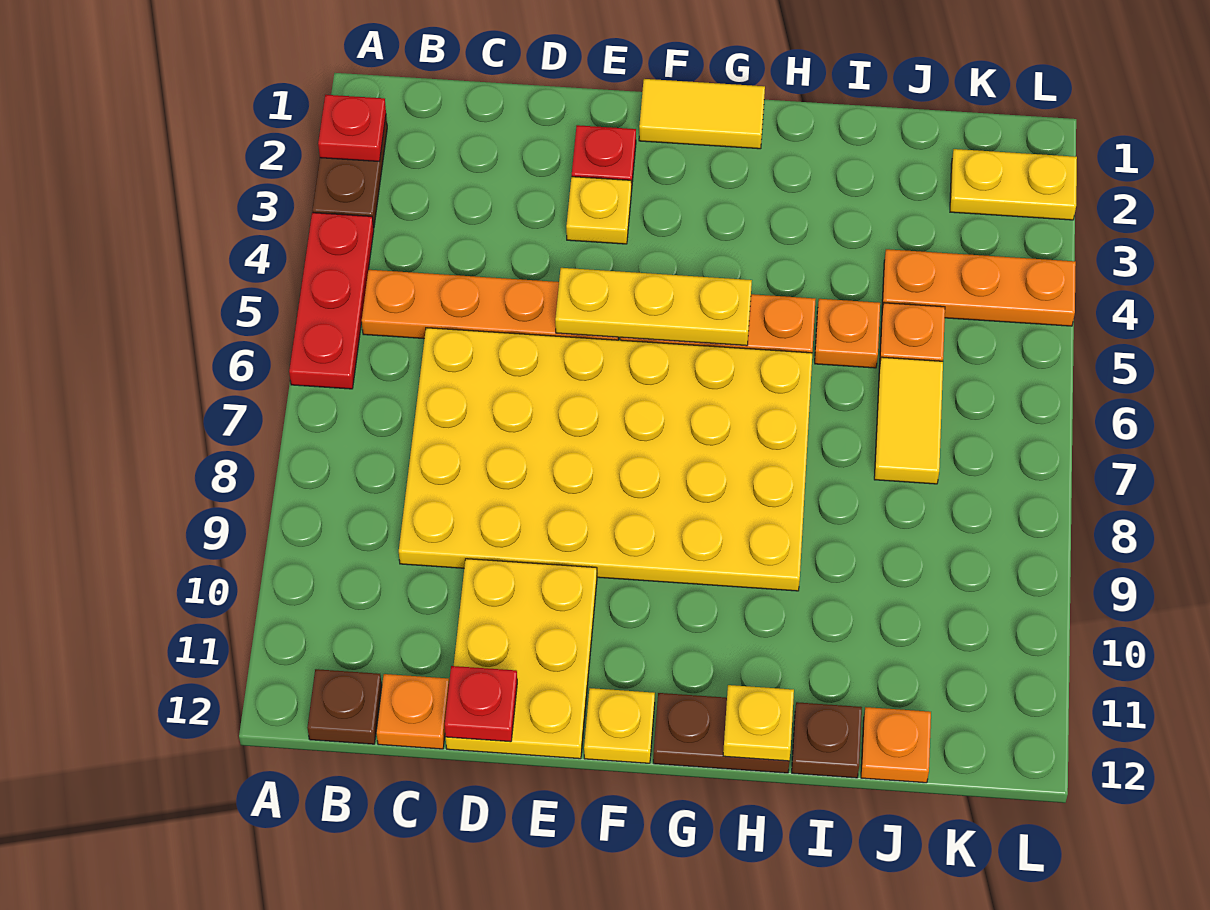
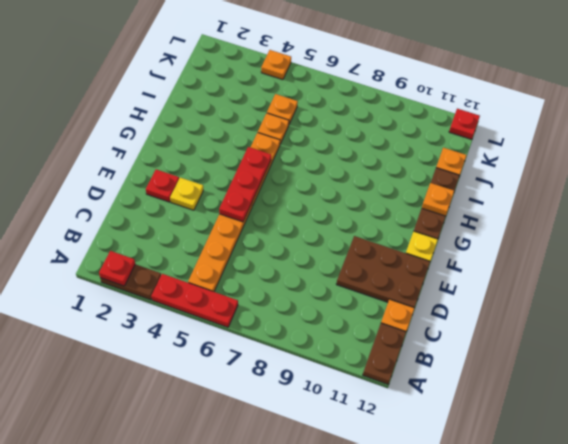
brown plate B12 level 1 -> brown plate A12:B12 level 1
yellow plate C6:H9 level 1 -> none
yellow plate D10:E12 level 1 -> brown plate D10:E12 level 1
red plate D12 level 2 -> red plate L12 level 1
yellow plate E5:G5 level 2 -> red plate E5:G5 level 2
yellow tile F1:G1 level 1 -> none
yellow plate H12 level 2 -> orange plate H12 level 2
orange plate J4:L4 level 1 -> orange plate L4 level 1
yellow tile J6:J7 level 1 -> none
yellow plate K2:L2 level 1 -> none

